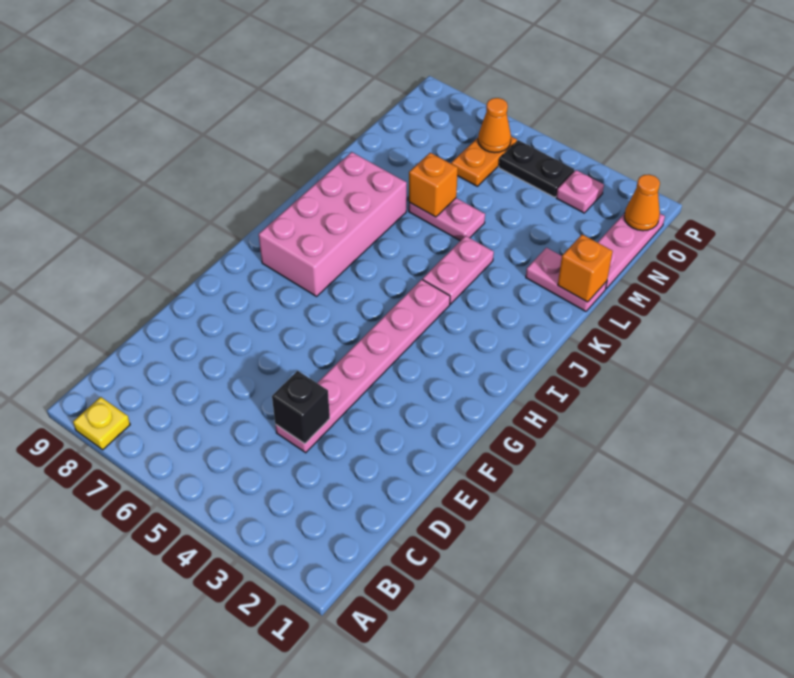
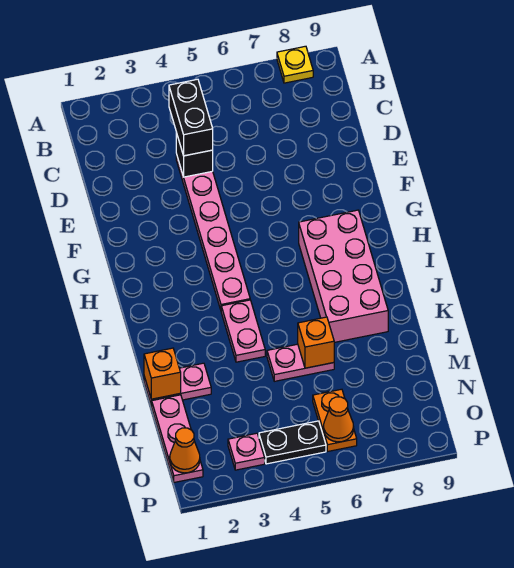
none -> black brick C4:D4 level 3

